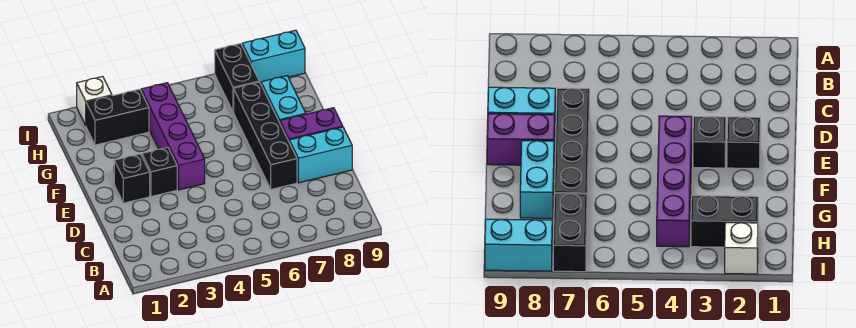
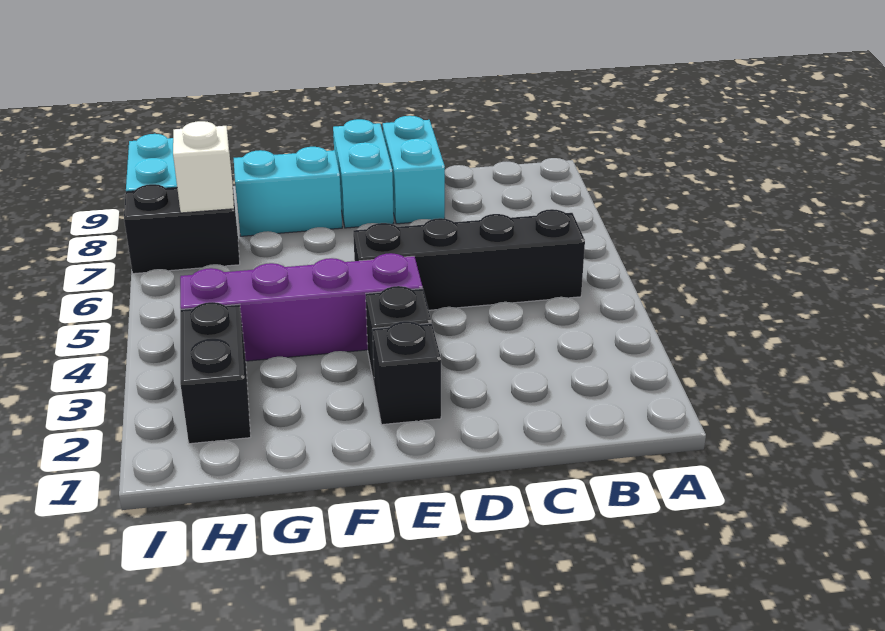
black brick D7:G7 level 1 -> black brick B5:E5 level 1
purple brick E8:E9 level 1 -> cyan brick E8:E9 level 1
white brick I2 level 1 -> white brick H7 level 2

